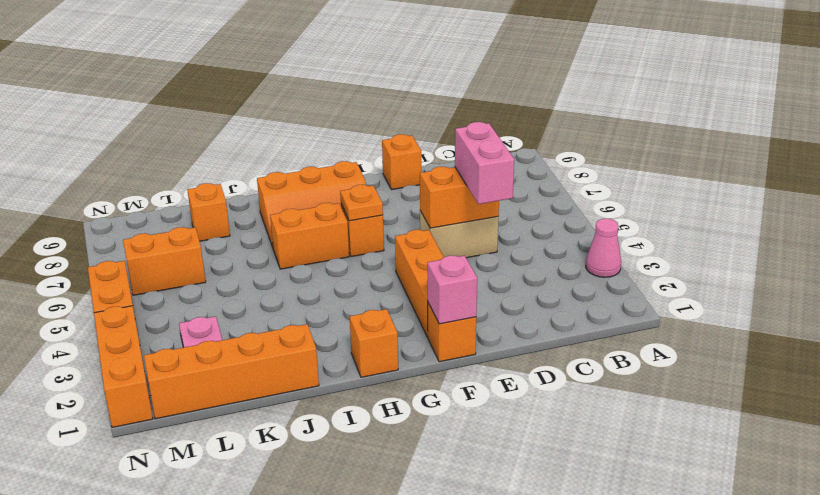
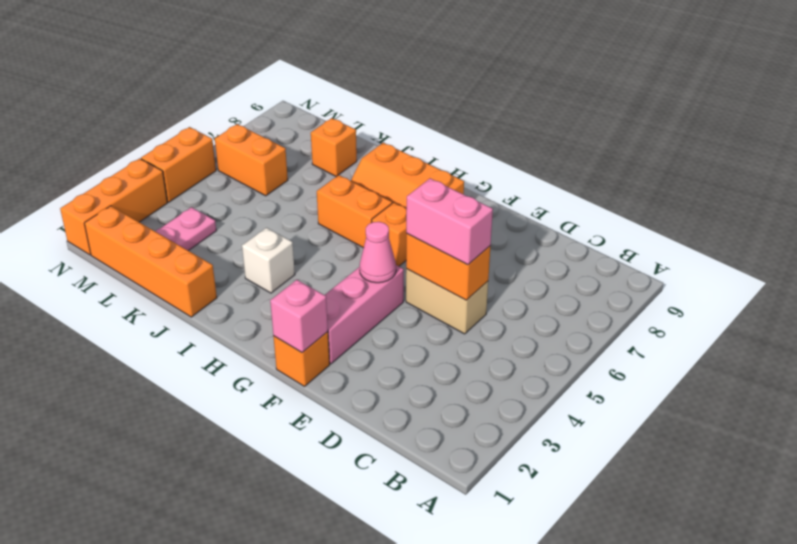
pink cone A3 level 1 -> pink cone F4 level 2
pink brick D4:D5 level 3 -> pink brick D5:E5 level 3
orange brick E9 level 1 -> none
orange brick F2:F4 level 1 -> pink brick F2:F4 level 1
orange plate G6 level 2 -> none
orange brick H1 level 1 -> none
none -> white brick I3 level 1

